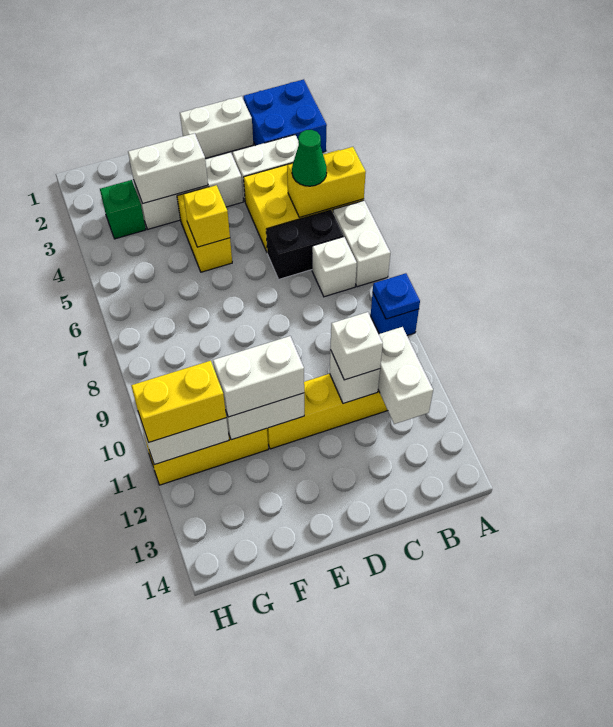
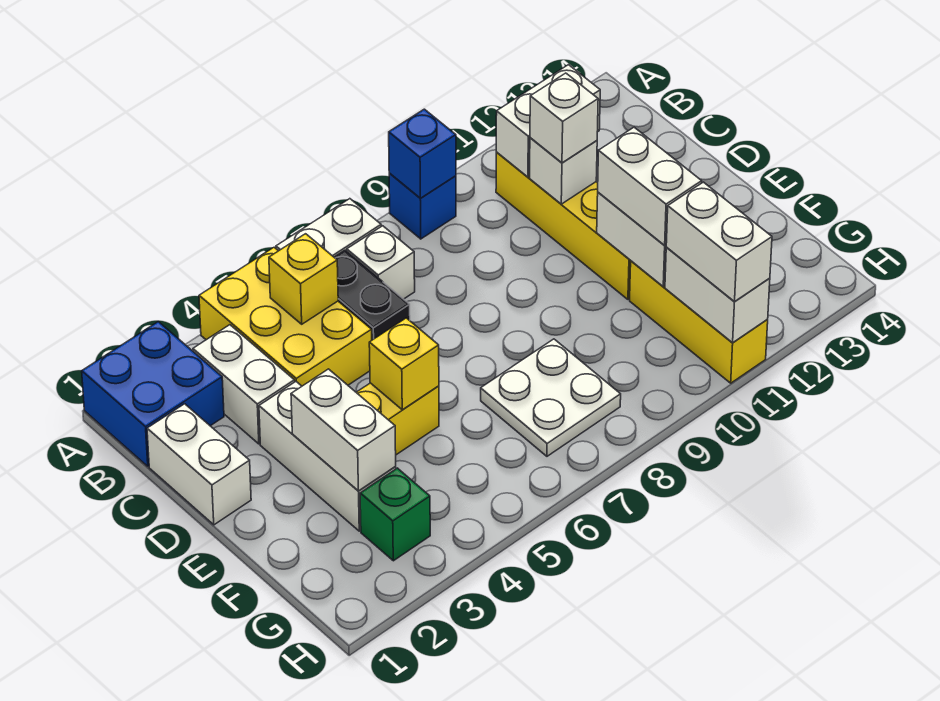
yellow brick A5:B5 level 2 -> yellow brick B5 level 2
blue plate A9 level 2 -> blue brick A9 level 2
green cone B5 level 3 -> none
none -> white plate F7:G8 level 1
yellow brick G11:H11 level 3 -> white brick G11:H11 level 3

